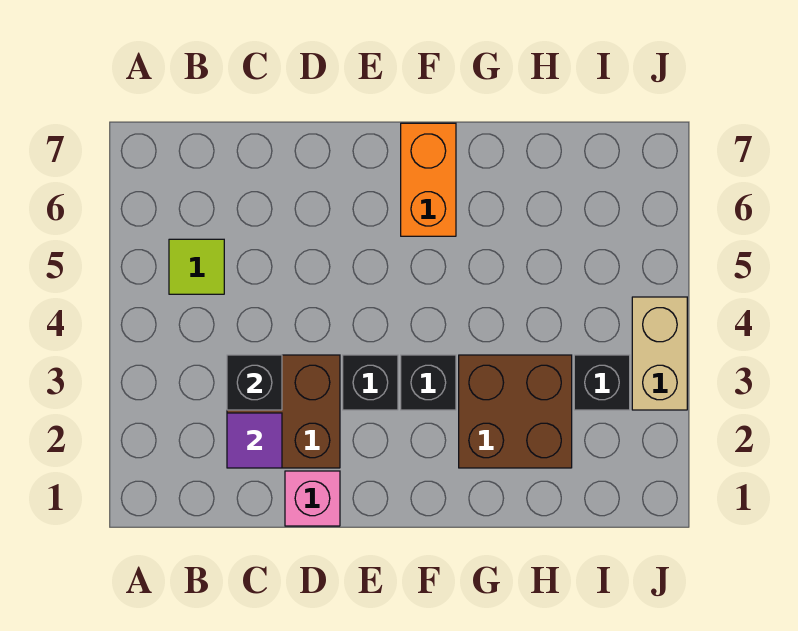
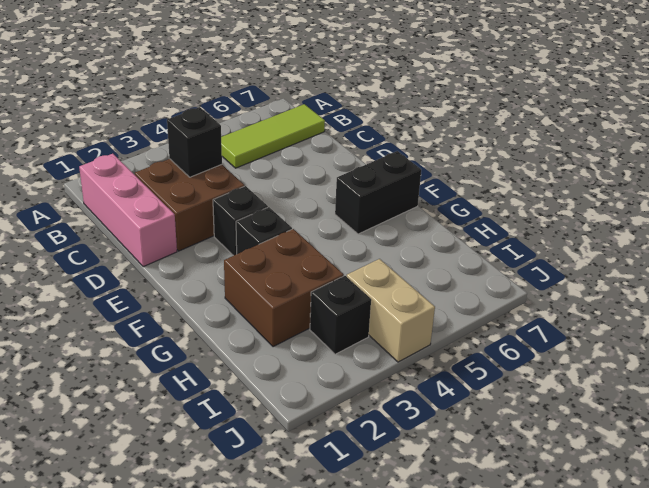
lime tile B5 level 1 -> lime tile B5:B7 level 1
purple tile C2 level 2 -> none
pink brick D1 level 1 -> pink brick B1:D1 level 1
orange brick F6:F7 level 1 -> black brick F6:F7 level 1
tan brick J3:J4 level 1 -> tan brick I4:J4 level 1

